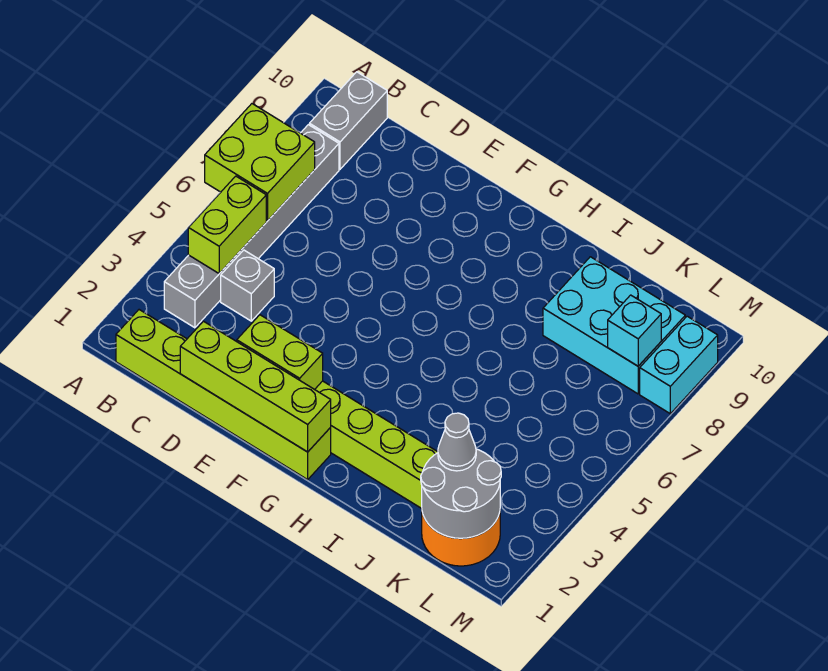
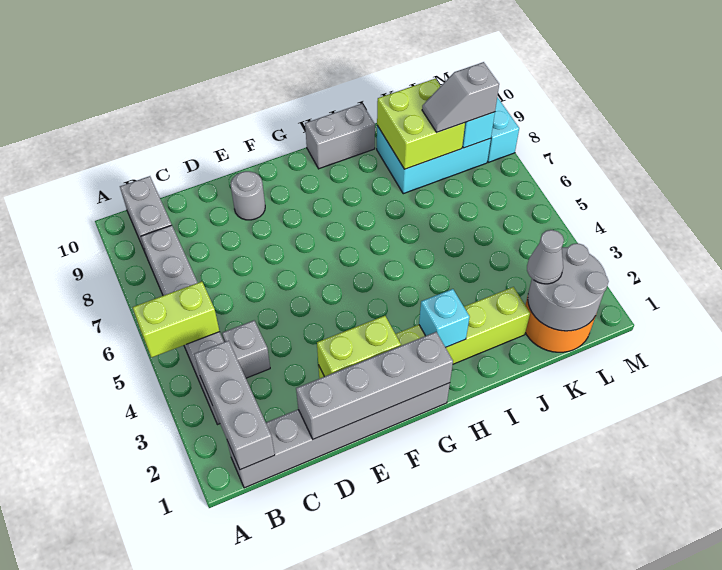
lime brick A6:B7 level 2 -> lime brick J8:K9 level 2
lime brick B1:G1 level 1 -> grey brick B1:G1 level 1
none -> grey brick B1:B3 level 2
lime brick B4:B5 level 2 -> lime brick A5:B5 level 2
lime brick D1:G1 level 2 -> grey brick D1:G1 level 2
none -> grey round brick E9 level 1
none -> cyan brick H2 level 2
none -> grey brick H10:I10 level 1
none -> grey slope K8:L8 level 3 top L

